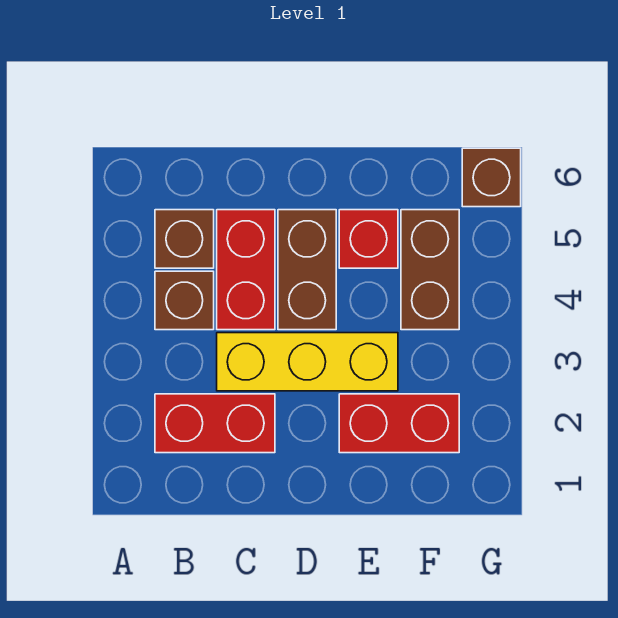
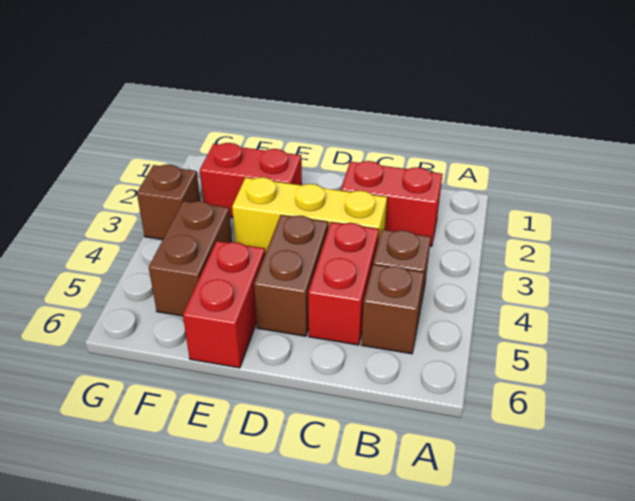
red brick E5 level 1 -> red brick E5:E6 level 1
brown brick G6 level 1 -> brown brick G3 level 1

